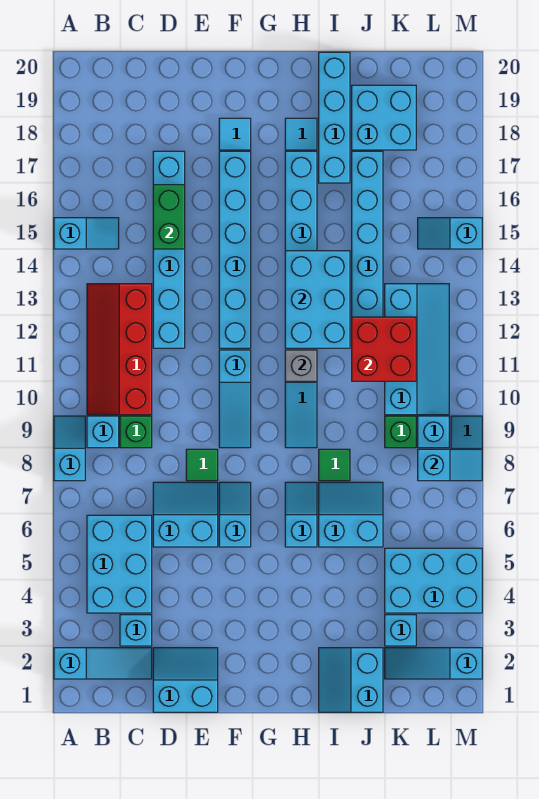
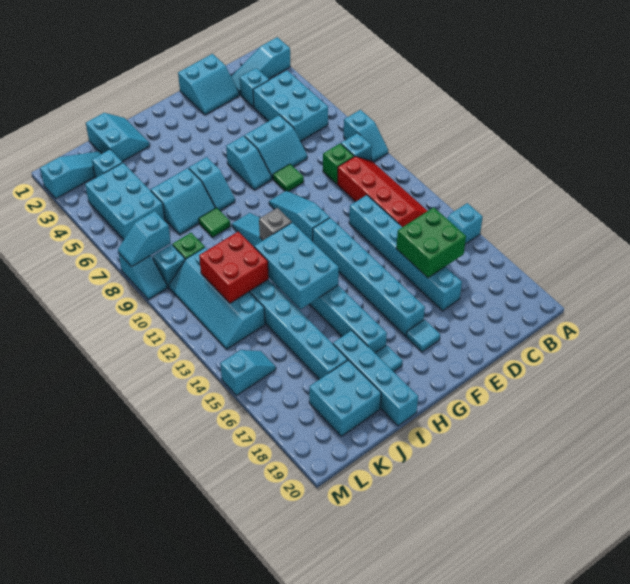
green brick D15:D16 level 2 -> green brick C15:D16 level 2
cyan brick K4:M5 level 1 -> cyan brick K4:L6 level 1

